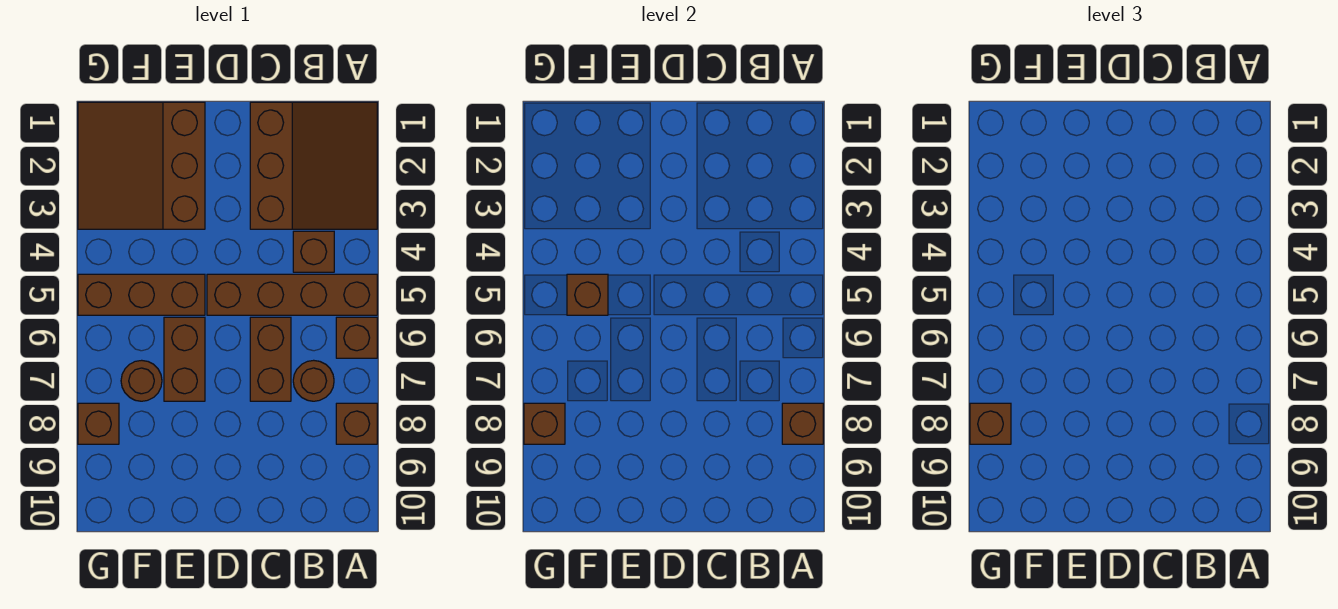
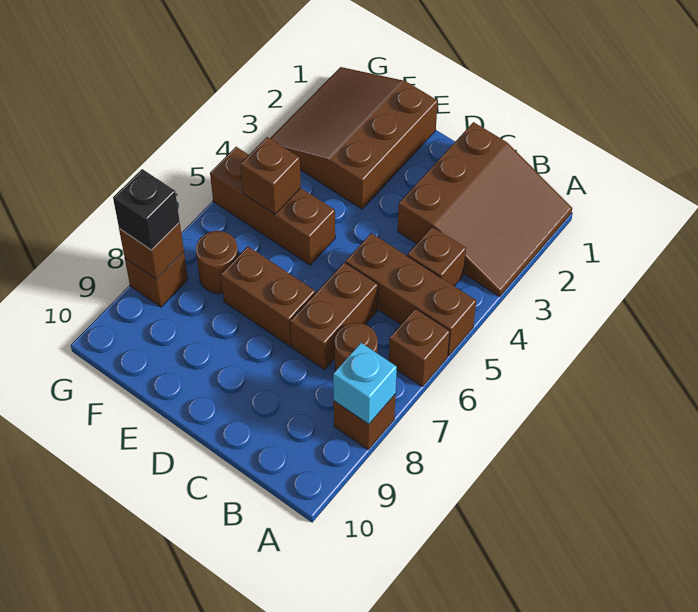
brown brick A5:D5 level 1 -> brown brick A5:C5 level 1
brown brick A8 level 2 -> cyan brick A8 level 2
brown brick E6:E7 level 1 -> brown brick D7:E7 level 1
brown brick G8 level 3 -> black brick G8 level 3

